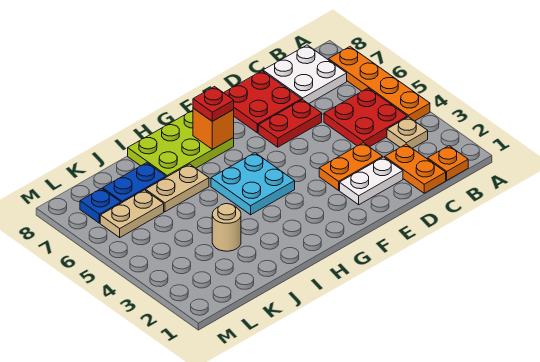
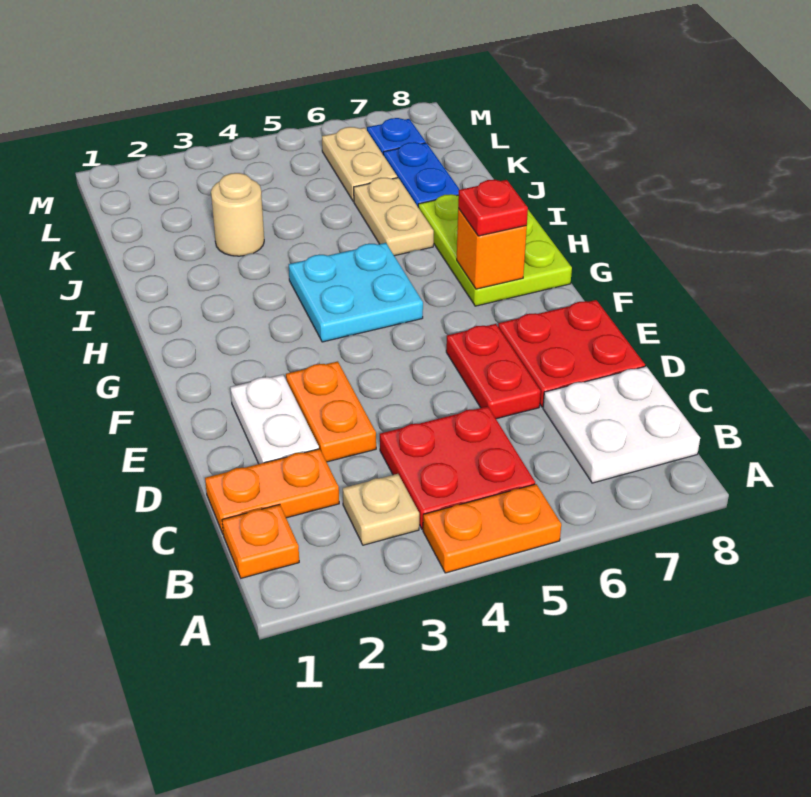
orange plate A4:A7 level 1 -> orange plate A4:A5 level 1

